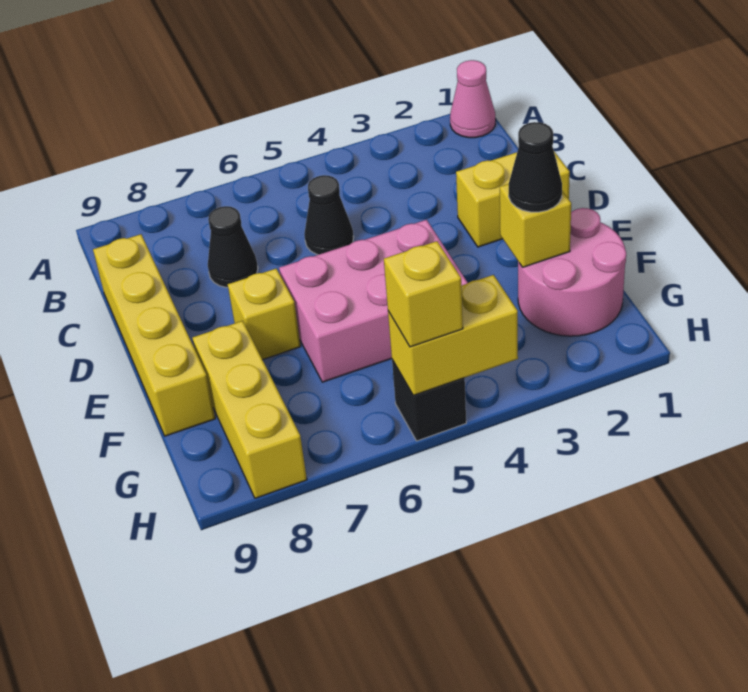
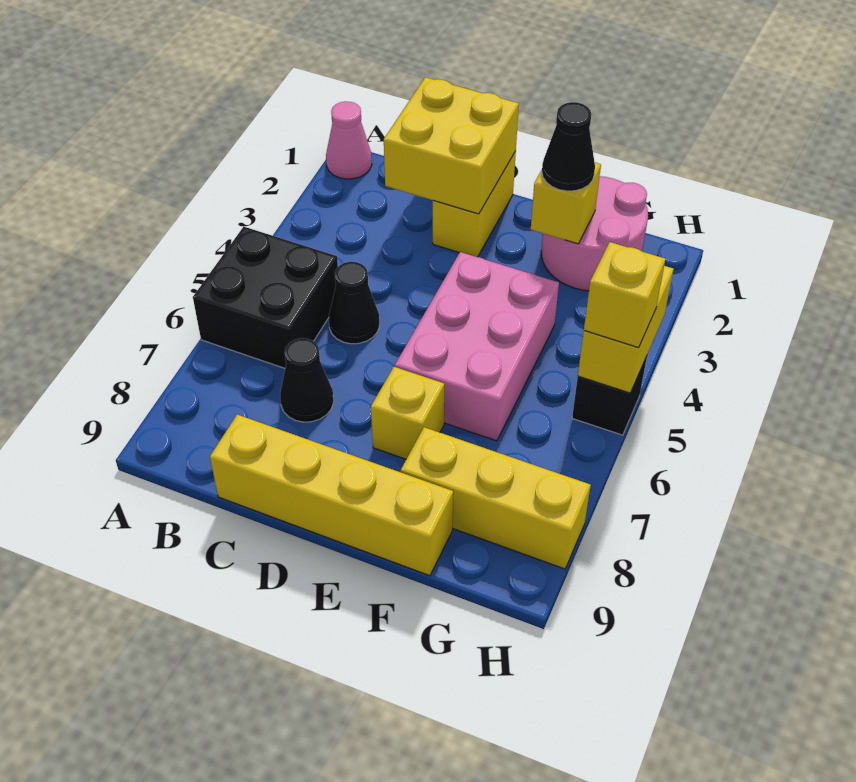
none -> black brick A5:B6 level 1
none -> yellow brick C1:D2 level 2

